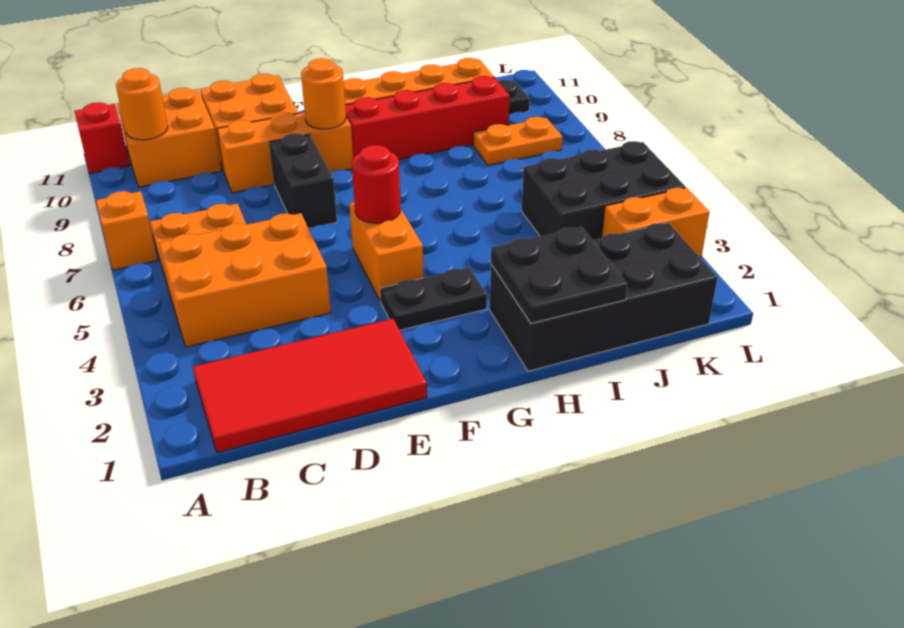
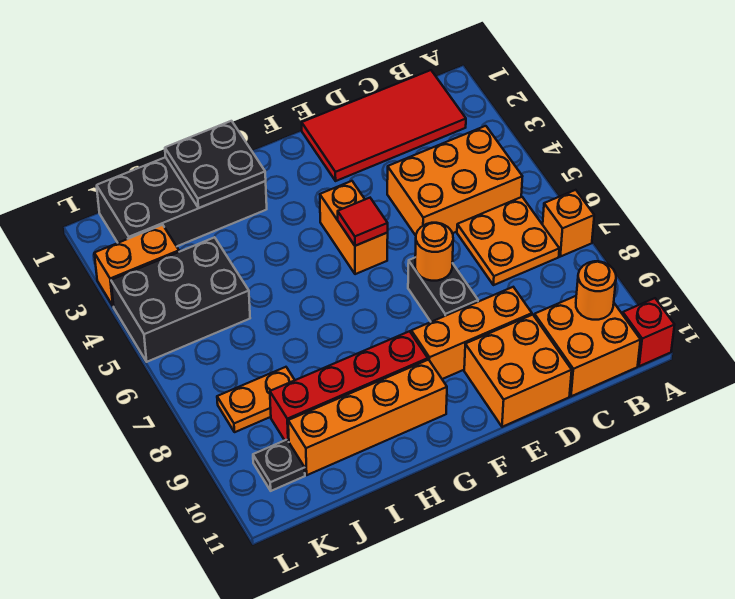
black plate F3:G3 level 1 -> none
red round brick F5 level 2 -> red tile F5 level 2
orange round brick F9 level 2 -> orange round brick E7 level 2

